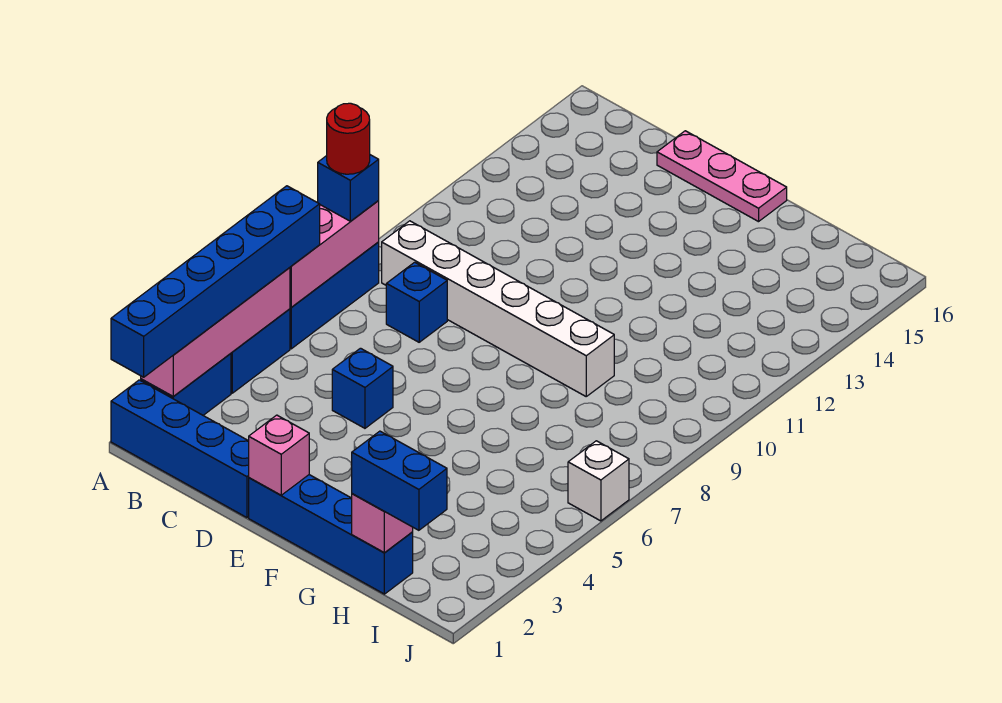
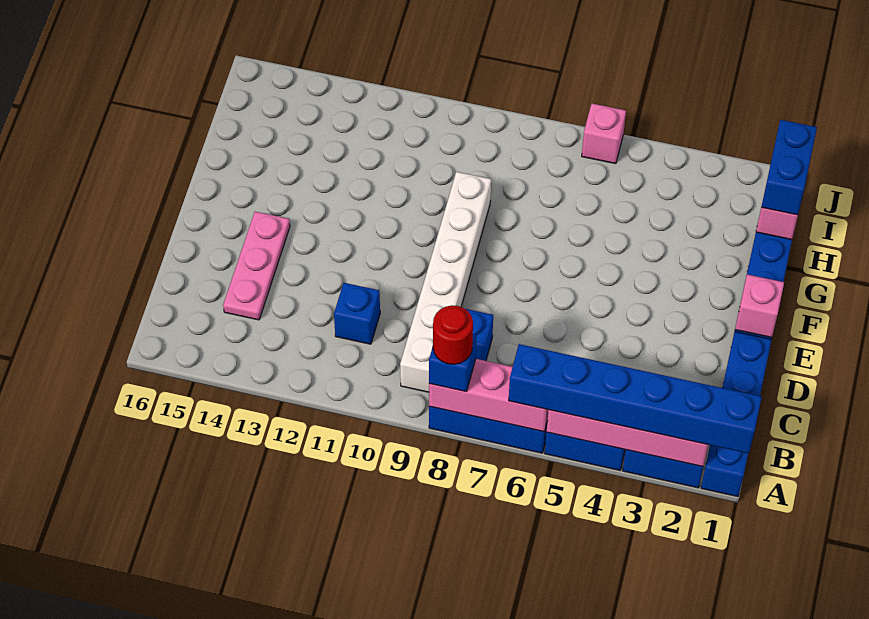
blue brick D5 level 1 -> blue brick C11 level 1
pink plate D16:F16 level 1 -> pink plate C14:E14 level 1
white brick J6 level 1 -> pink brick J6 level 1

